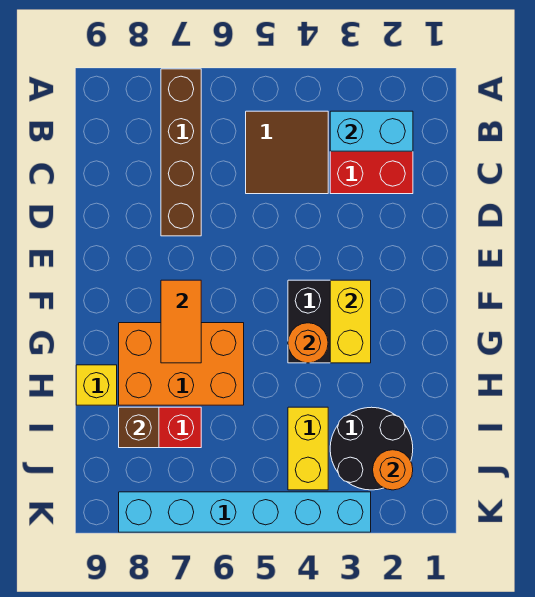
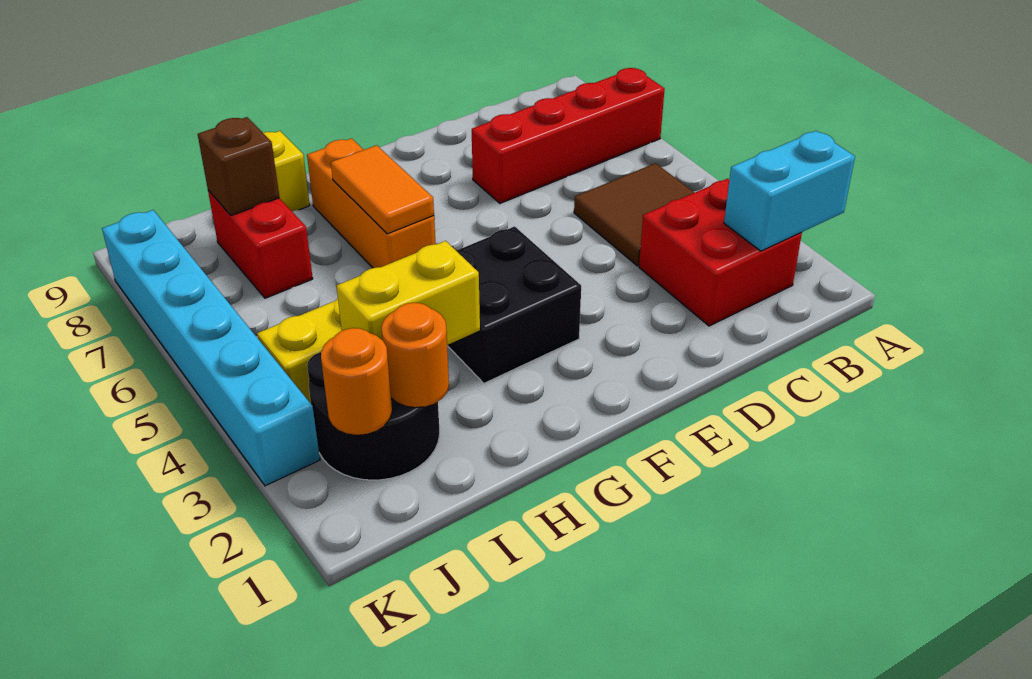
brown brick A7:D7 level 1 -> red brick A7:D7 level 1
cyan brick B2:B3 level 2 -> cyan brick A2:B2 level 2
yellow brick F3:G3 level 2 -> yellow brick H3:I3 level 2
orange tile F7:G7 level 2 -> orange tile G6:G7 level 2
orange round brick G4 level 2 -> orange round brick I2 level 2
orange brick G6:H8 level 1 -> orange brick G6:G8 level 1

